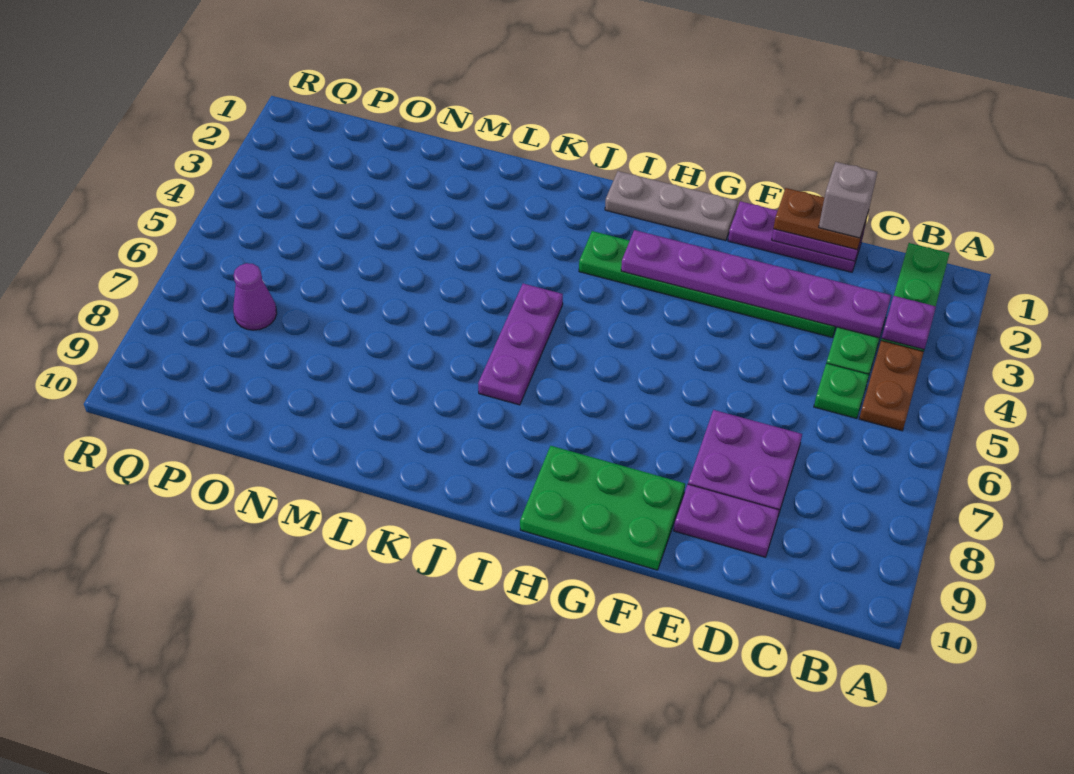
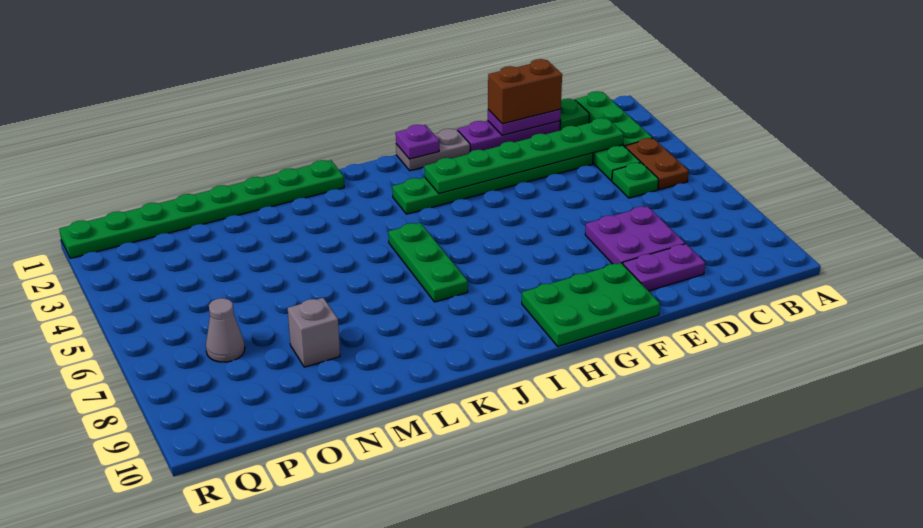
purple plate B3 level 2 -> purple plate H1 level 2
none -> green plate C1 level 1
purple plate C3:H3 level 2 -> green plate C3:H3 level 2
brown plate D1:E1 level 3 -> brown brick D1:E1 level 3
grey brick D1 level 4 -> grey brick N8 level 1
grey plate G1:I1 level 1 -> grey plate G1:H1 level 1
purple plate J5:J7 level 1 -> green plate J5:J7 level 1
none -> green plate K1:R1 level 1
purple cone P7 level 1 -> grey cone P7 level 1

